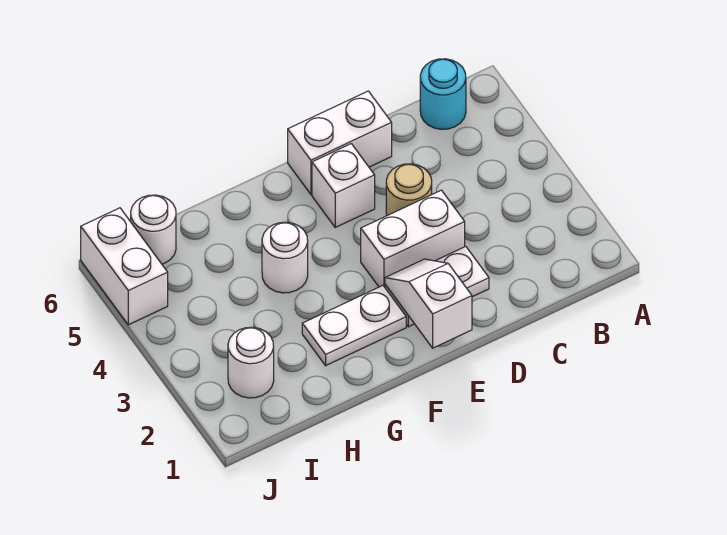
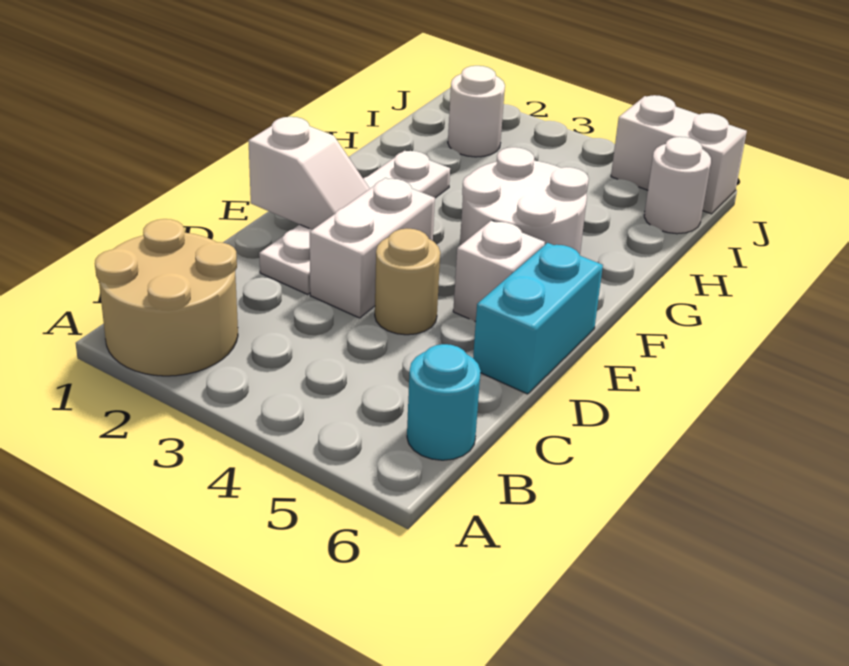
none -> tan round brick A1:B2 level 1
white brick D6:E6 level 1 -> cyan brick D6:E6 level 1
white round brick G4 level 1 -> white round brick F4:G5 level 1

